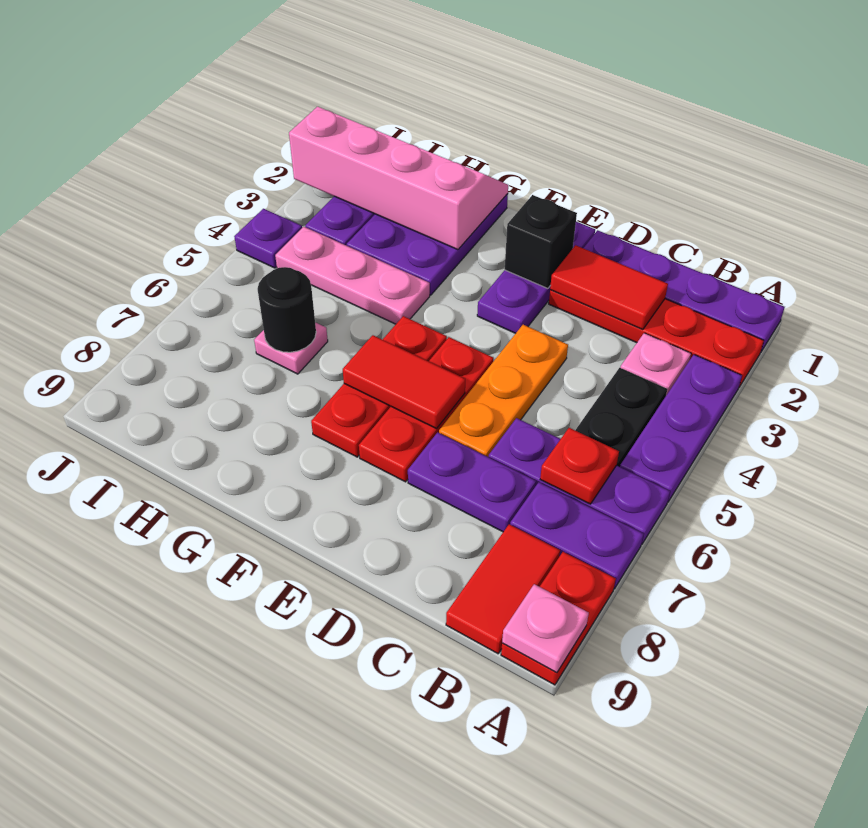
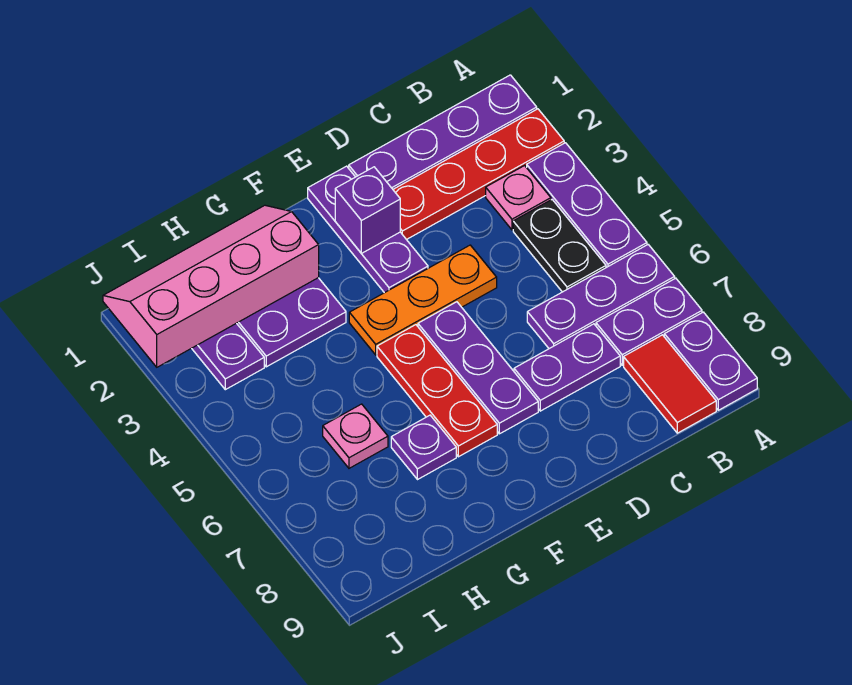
red plate A8:A9 level 1 -> purple plate A8:A9 level 1
pink plate A9 level 2 -> none
red plate B6 level 2 -> none
red tile C2:D2 level 2 -> none
orange plate D4:D6 level 1 -> orange plate D4:F4 level 1
black brick E2 level 2 -> purple brick E2 level 2
red plate E5:E7 level 1 -> purple plate E5:E7 level 1
red tile E6:F6 level 2 -> none
pink plate G4:I4 level 1 -> none
black round brick H6 level 2 -> none
purple plate J4 level 1 -> purple plate G7 level 1

